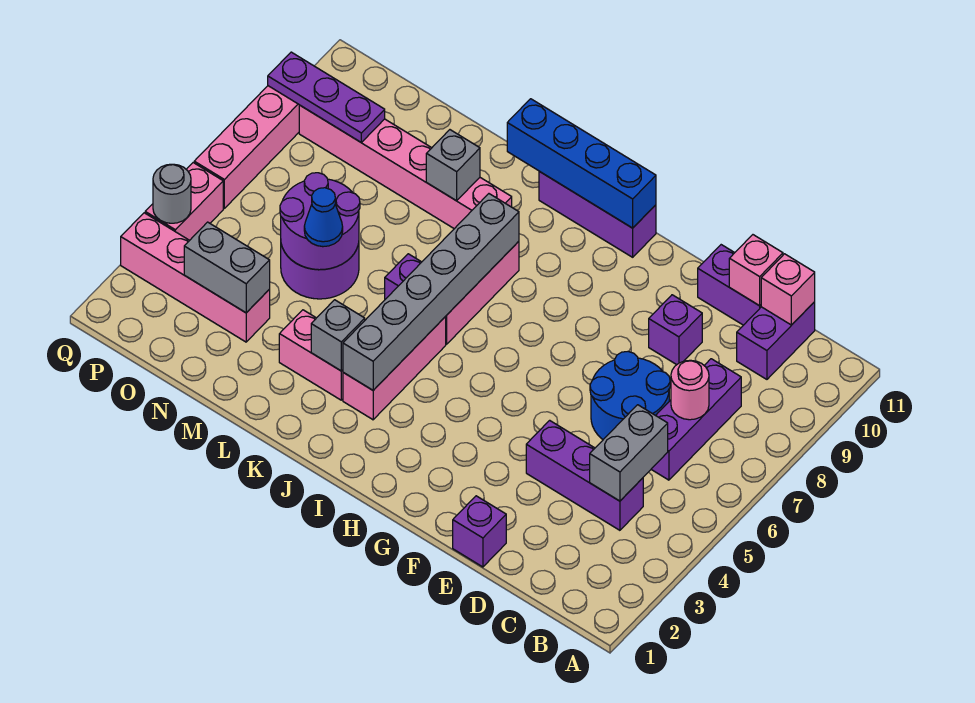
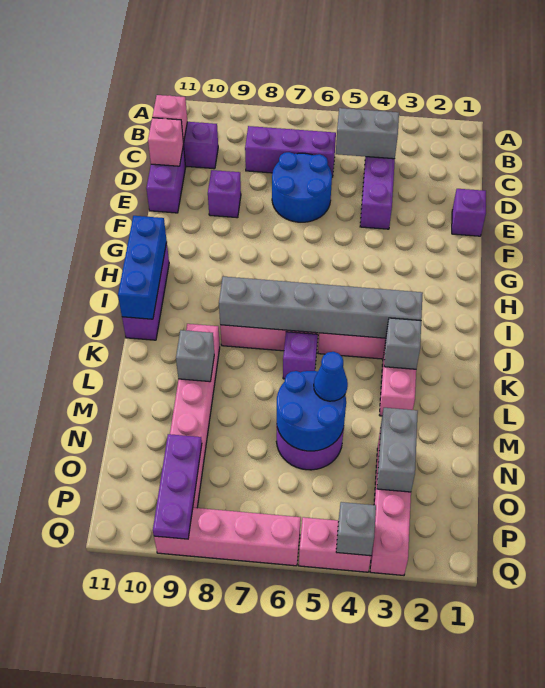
pink round brick C7 level 2 -> none
blue brick H11:K11 level 2 -> blue brick H11:J11 level 2
purple round brick M5:N6 level 2 -> blue round brick M5:N6 level 2
grey round brick Q4 level 2 -> grey brick Q4 level 2

